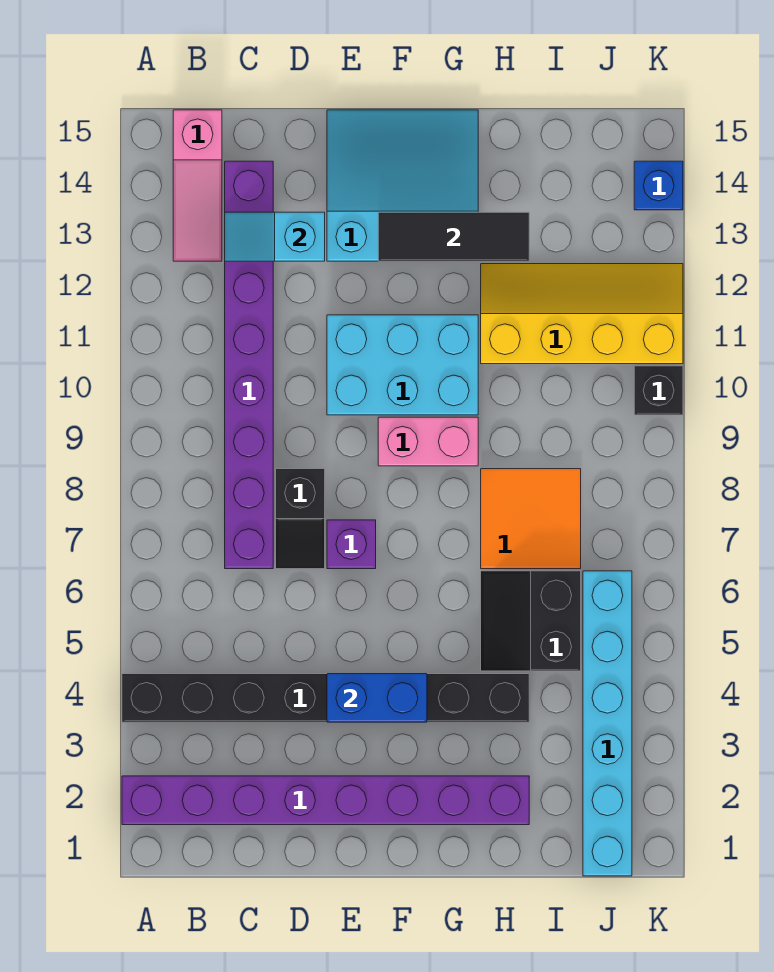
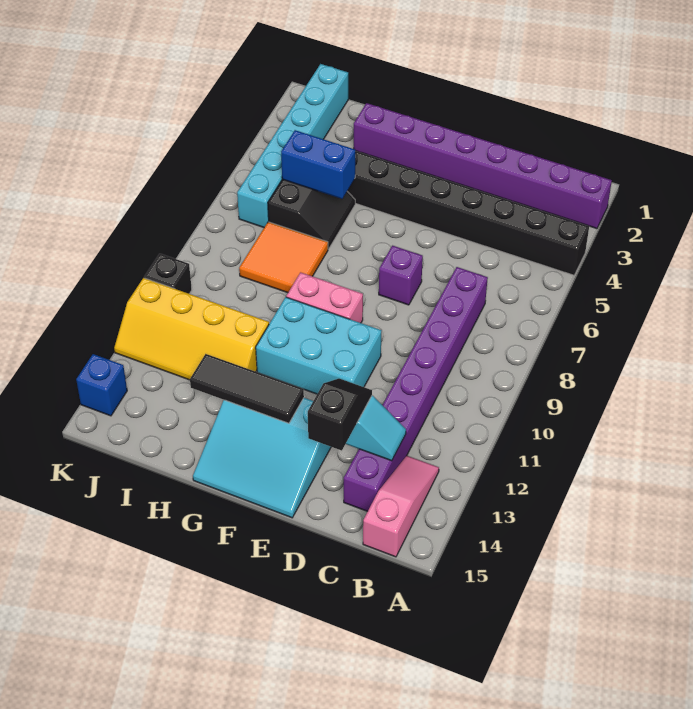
black slope D7:D8 level 1 top 8 -> black slope D13:D14 level 3 top 14
blue brick E4:F4 level 2 -> blue brick H5:I5 level 2

